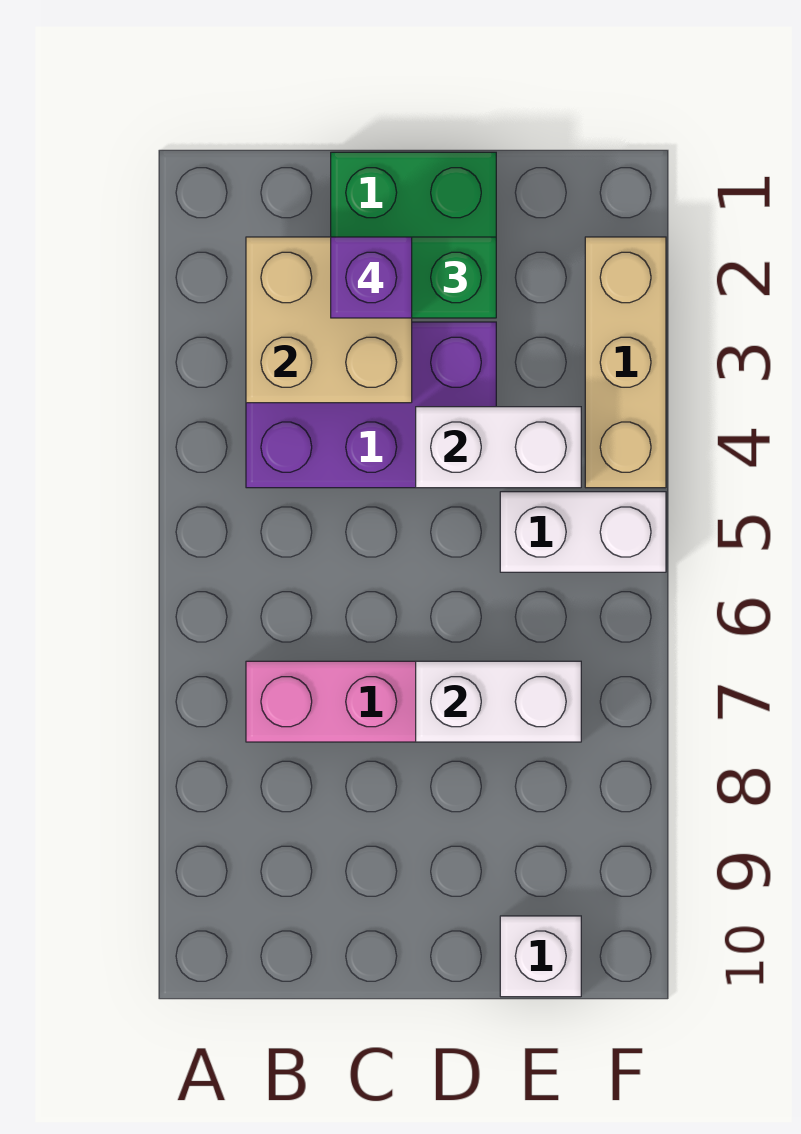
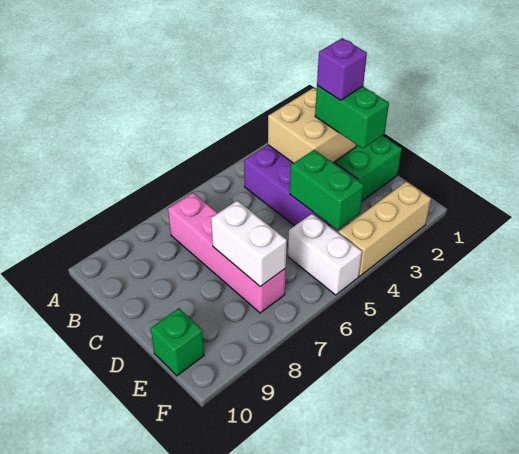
white brick D4:E4 level 2 -> green brick D4:E4 level 2
white brick E10 level 1 -> green brick E10 level 1

